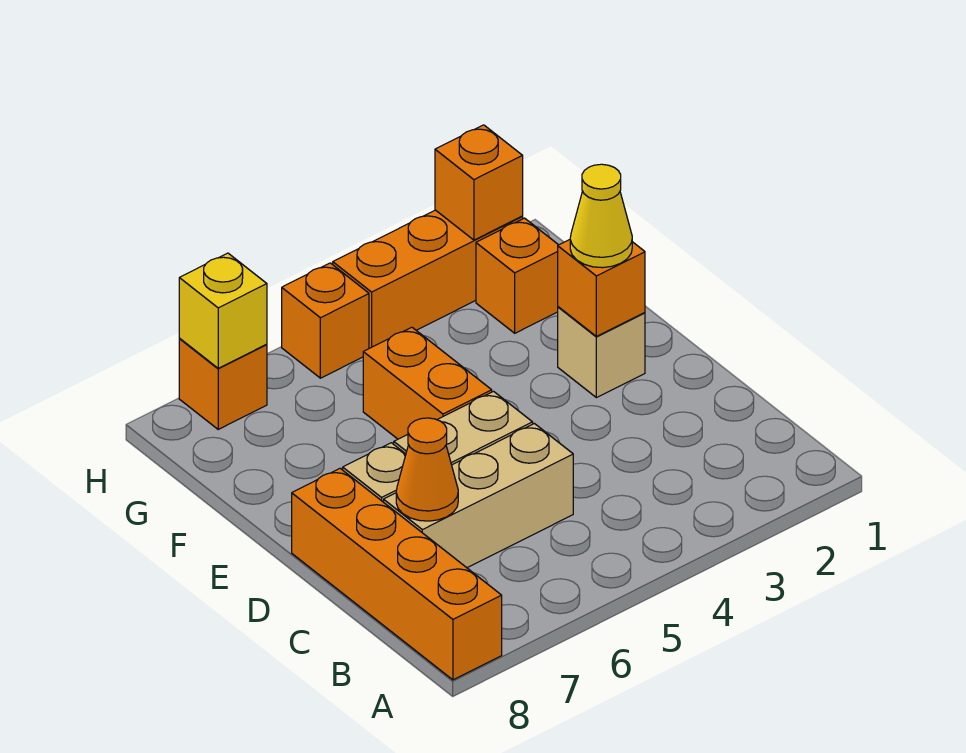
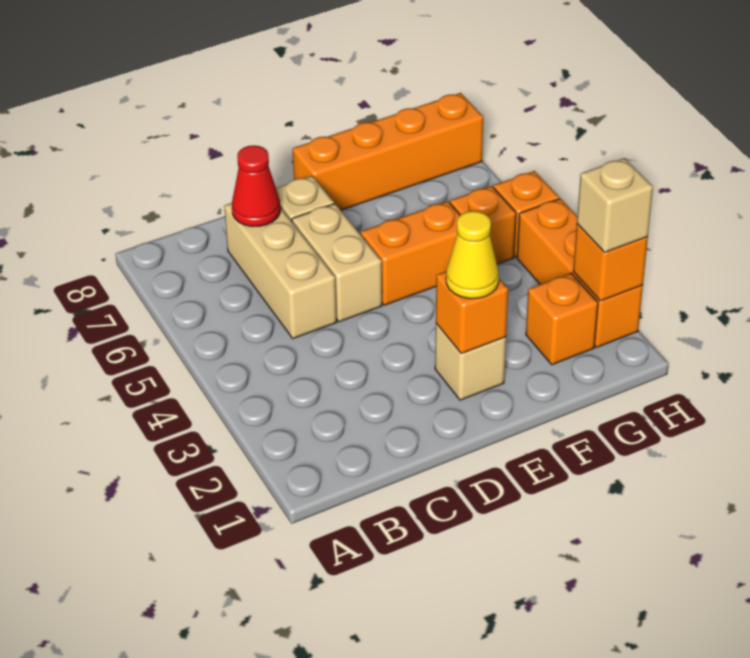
orange brick A8:D8 level 1 -> orange brick E8:H8 level 1
orange cone C7 level 2 -> red cone C7 level 2
none -> tan brick H2 level 3
orange brick H7 level 1 -> orange brick G5 level 1
yellow brick H7 level 2 -> none

